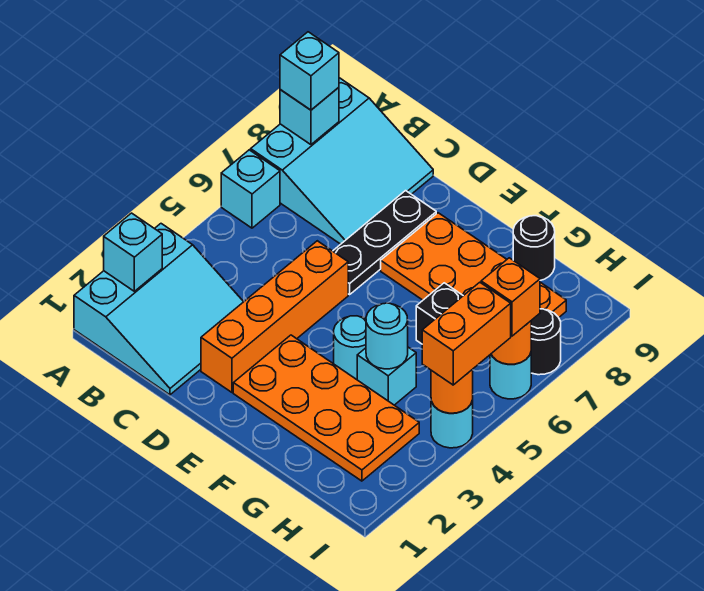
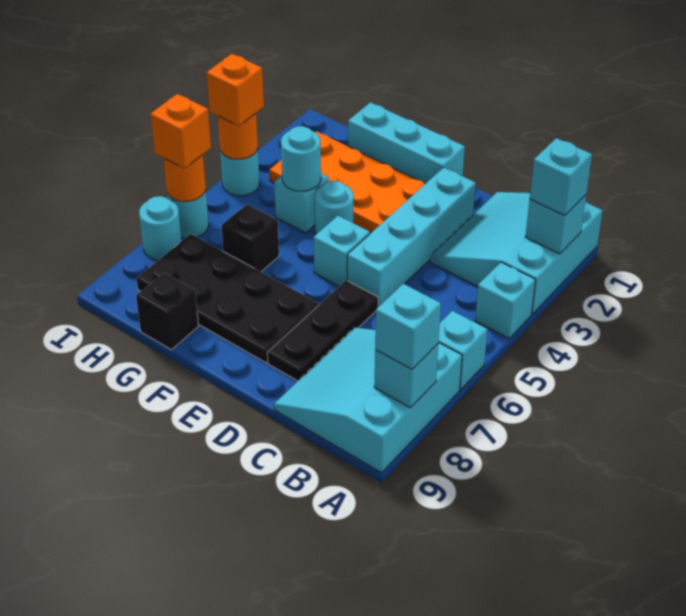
none -> cyan brick A2 level 3
none -> cyan brick A4 level 1
orange brick D2:D5 level 1 -> cyan brick D2:D5 level 1
none -> cyan brick E1:G1 level 1
none -> cyan brick E5 level 1
orange plate E7:H8 level 1 -> black plate E7:H8 level 1
black round brick G9 level 1 -> black brick G9 level 1
orange brick I4:I5 level 3 -> orange brick I4 level 3
black round brick I7 level 1 -> cyan round brick I7 level 1

